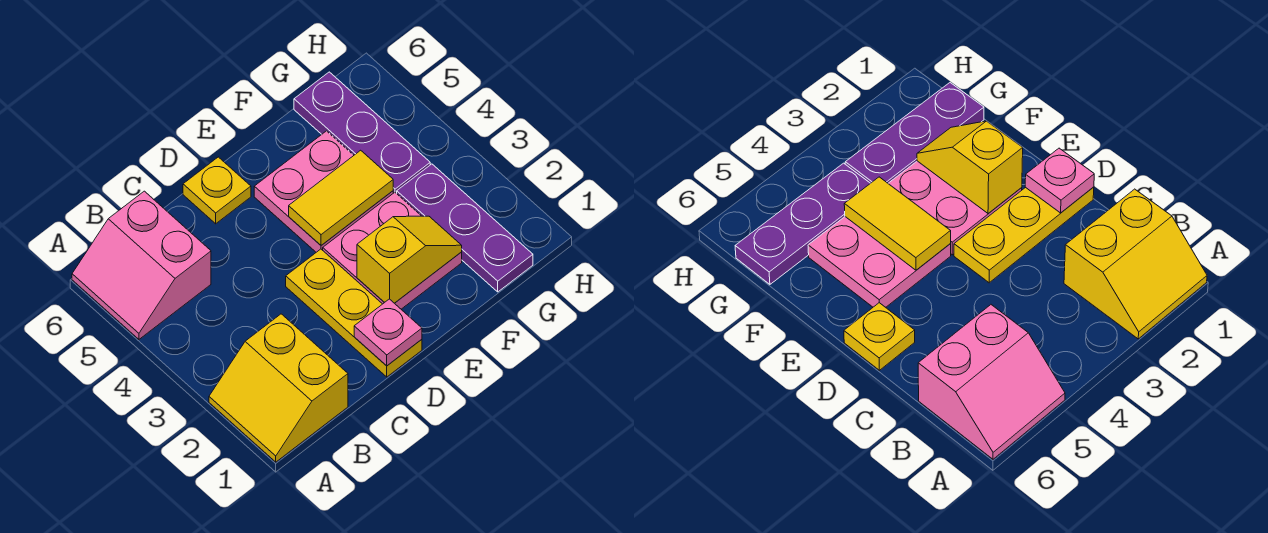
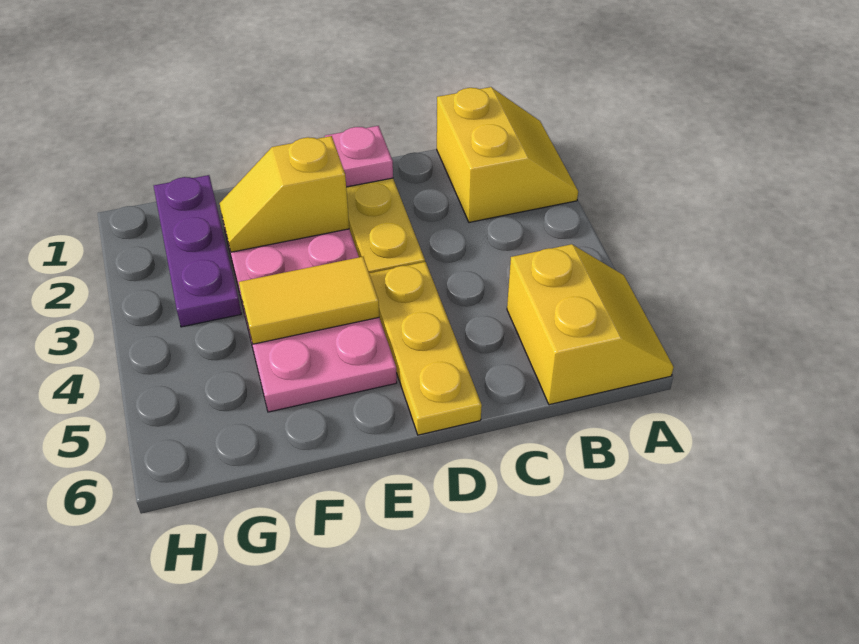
pink slope A5:B6 level 1 top B -> yellow slope A5:B6 level 1 top B
yellow plate D6 level 1 -> yellow plate D4:D6 level 1
purple plate G4:G6 level 1 -> none

